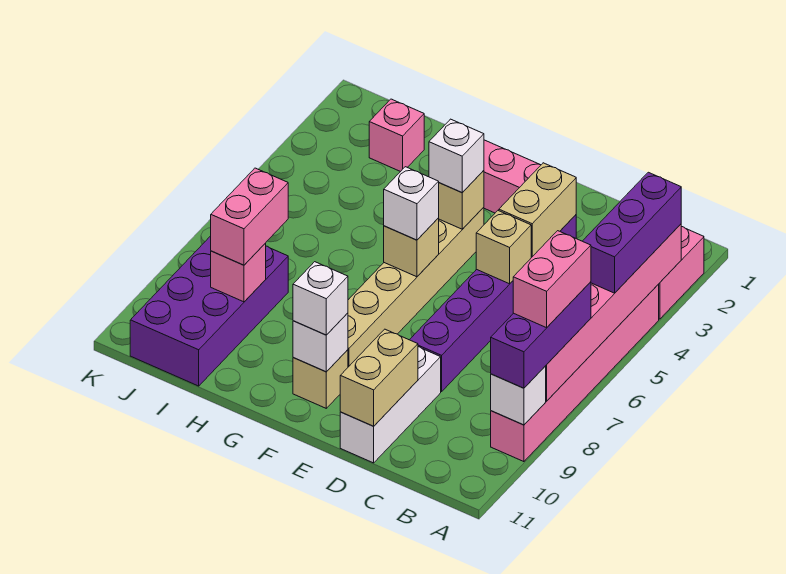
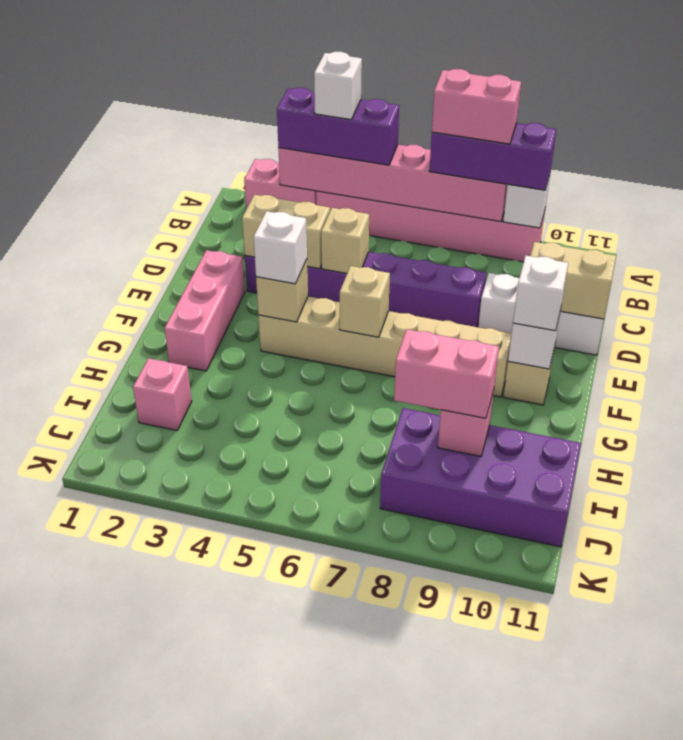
white brick F6 level 3 -> white brick A4 level 4

